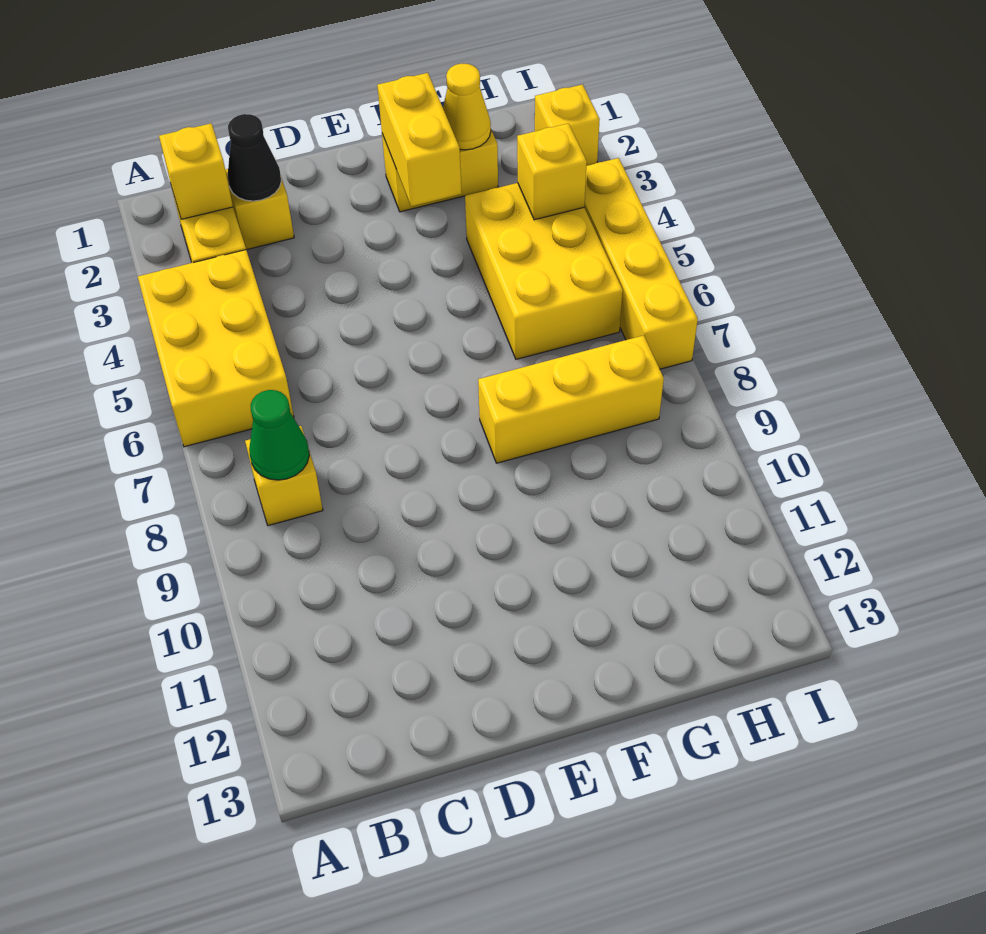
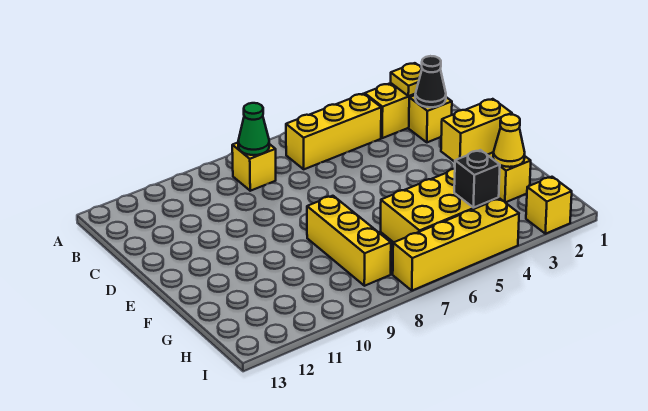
yellow brick A4:B6 level 1 -> yellow brick B4:B6 level 1
yellow brick B2 level 2 -> yellow plate B2 level 2
yellow brick H4 level 2 -> black brick H4 level 2

